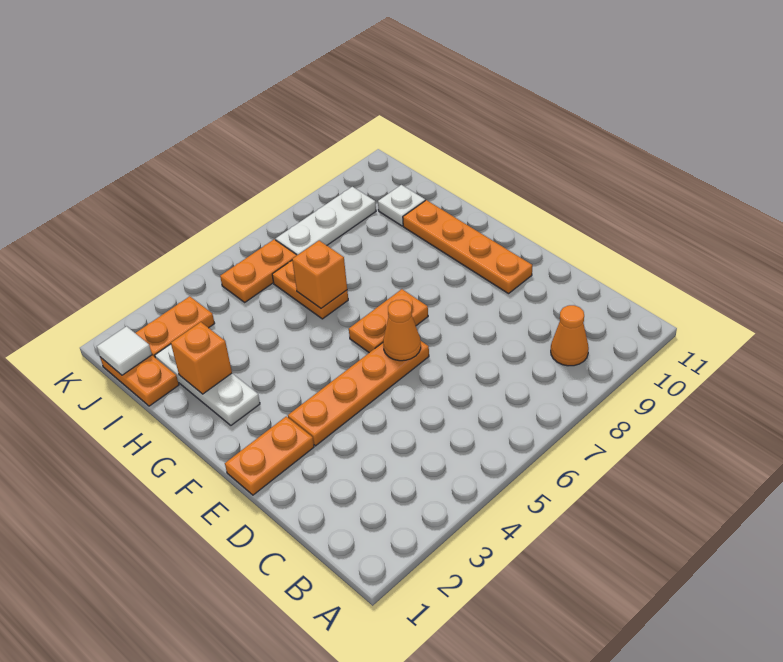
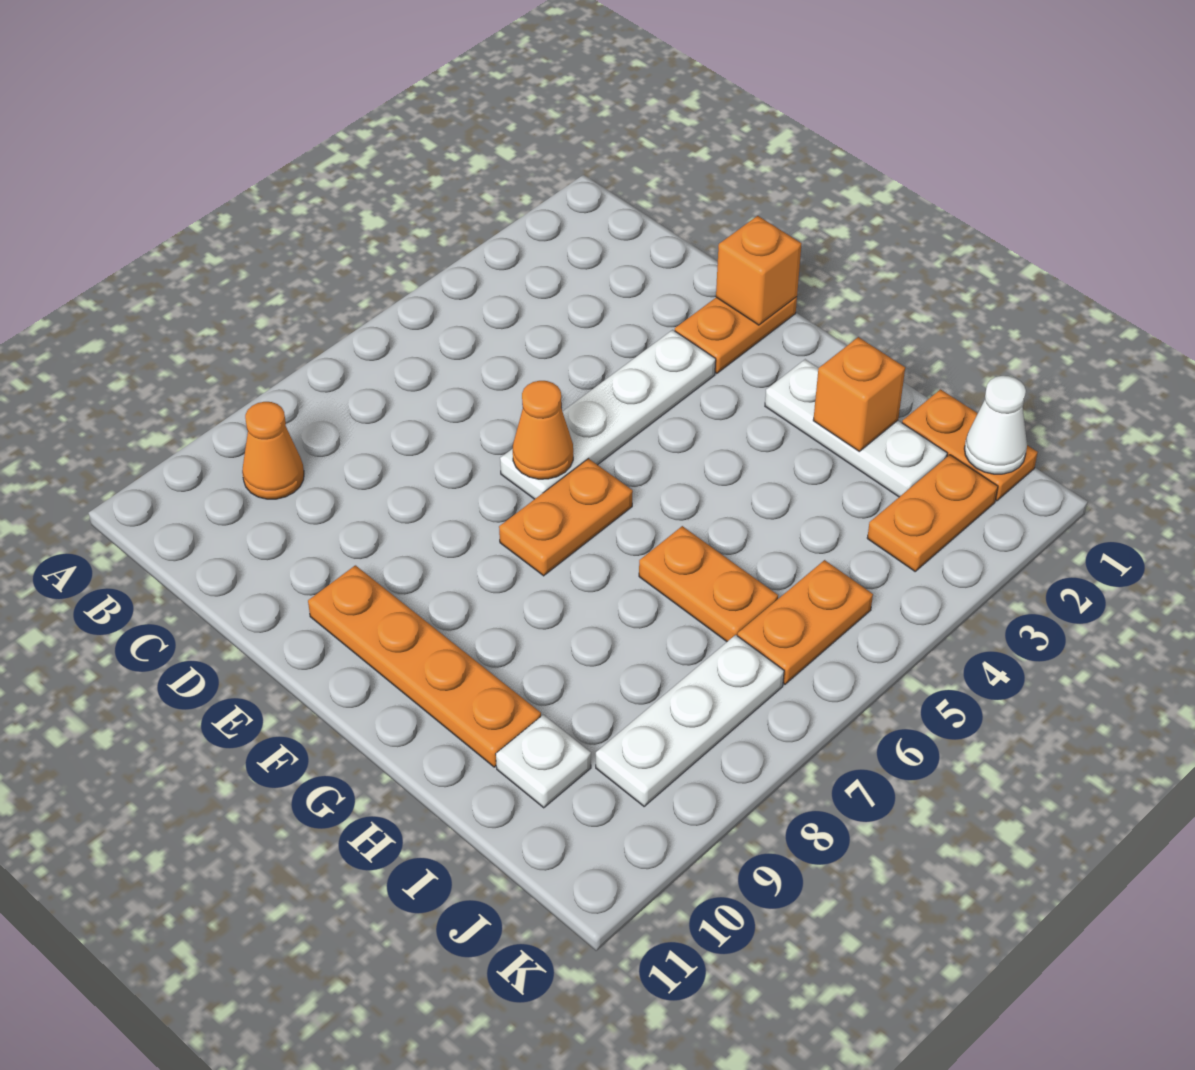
orange plate E3:E6 level 1 -> white plate E3:E6 level 1
orange brick H6 level 2 -> orange brick E1 level 2
white tile J1 level 2 -> white cone J1 level 2

